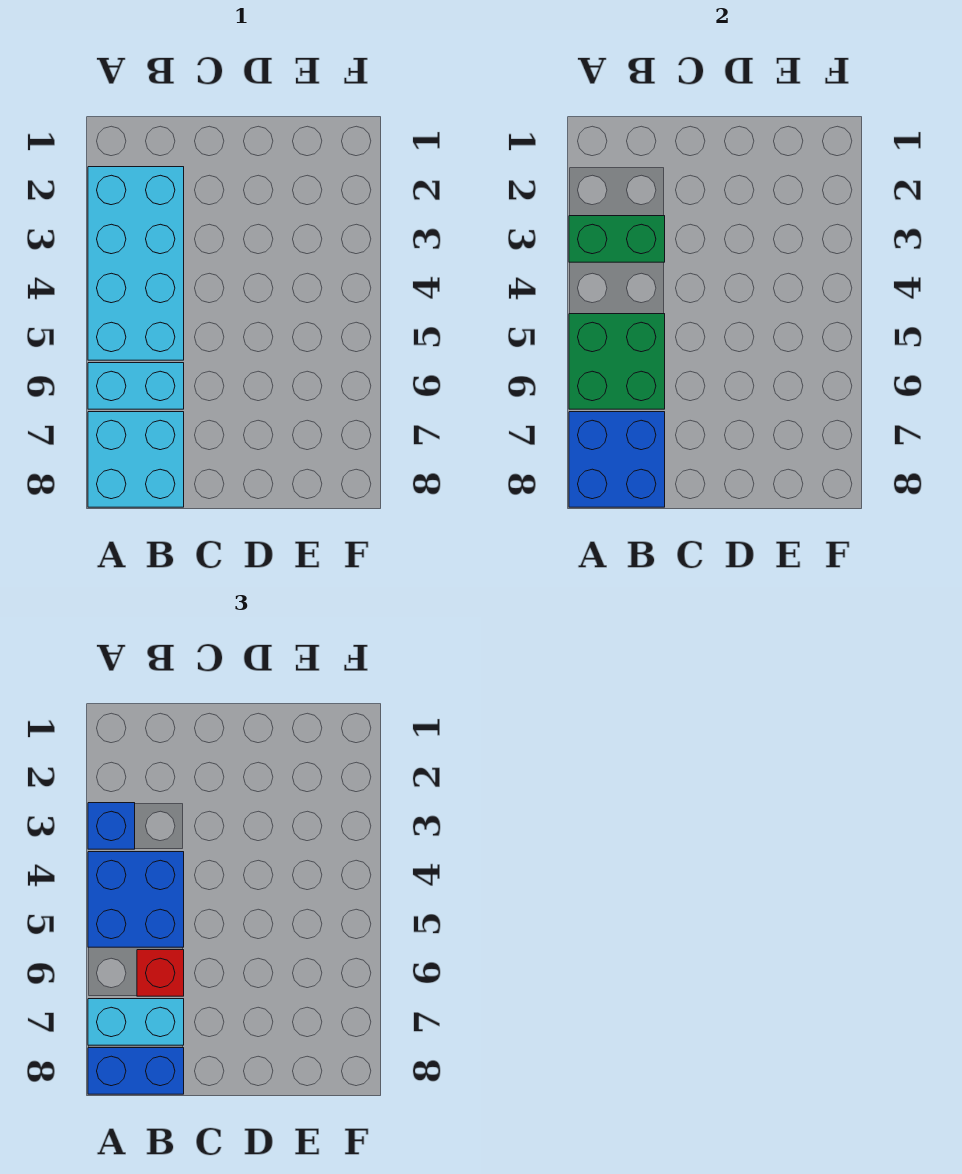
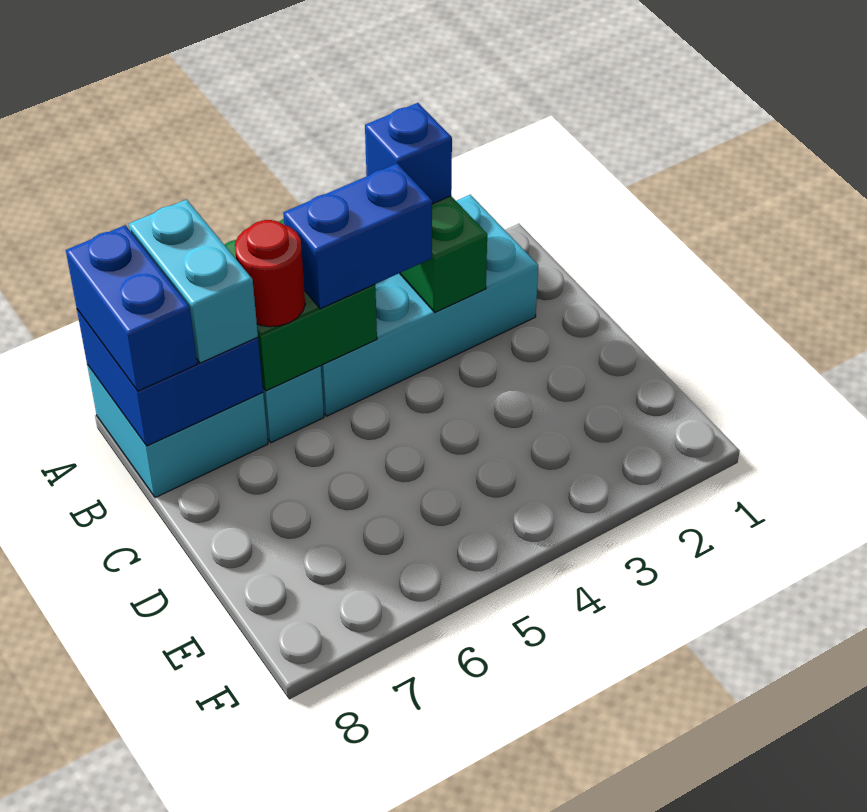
blue brick A4:B5 level 3 -> blue brick B4:B5 level 3
red brick B6 level 3 -> red round brick B6 level 3

